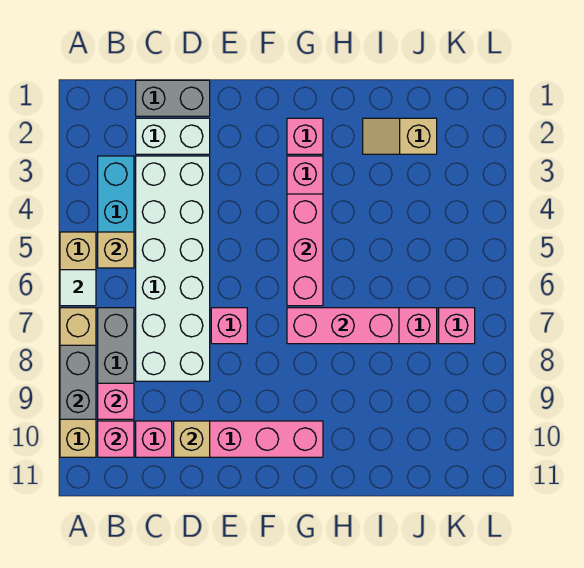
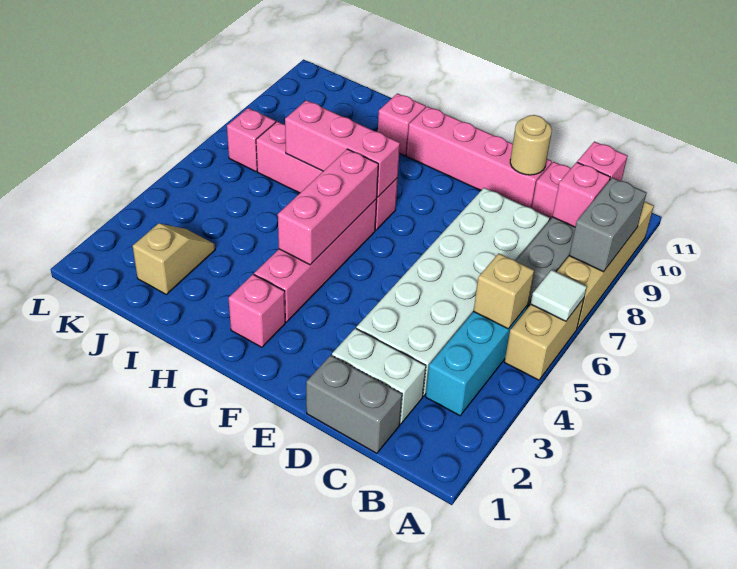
tan brick D10 level 2 -> tan round brick D10 level 2
pink brick E7 level 1 -> pink brick H10 level 1
tan slope I2:J2 level 1 top J -> tan slope J2:J3 level 1 top 2

